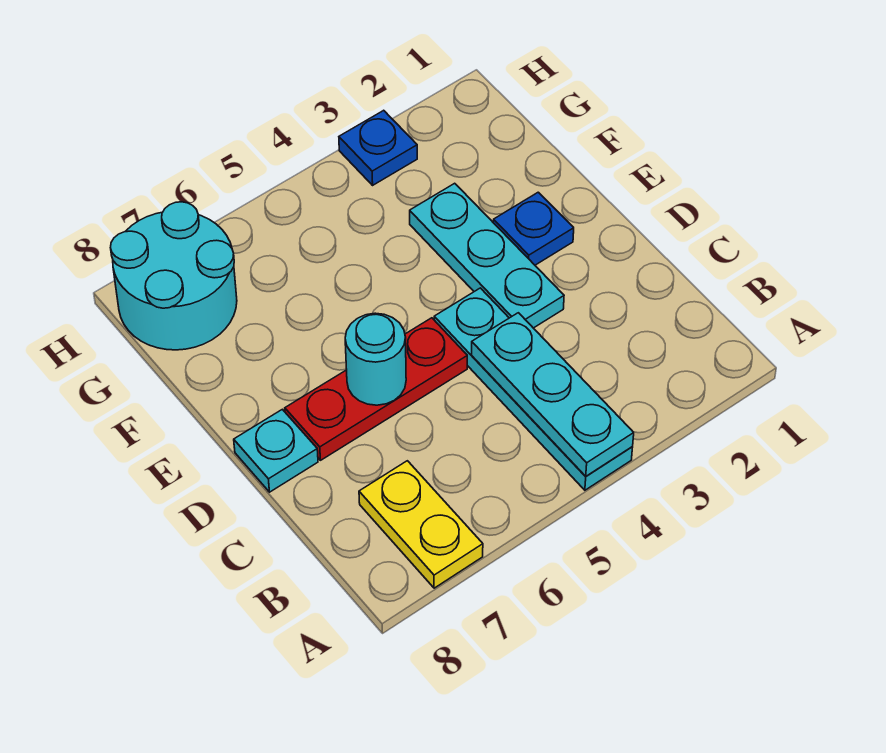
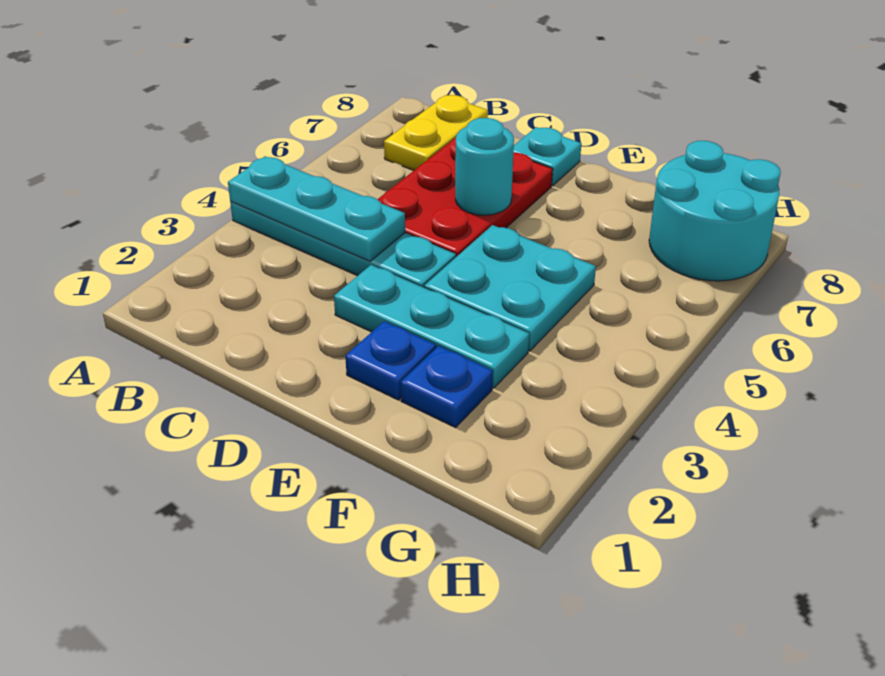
yellow plate A7:B7 level 1 -> yellow plate B7:B8 level 1
red plate D5:D7 level 1 -> red plate C5:D7 level 1
none -> cyan plate E4:F5 level 1
blue plate H3 level 1 -> blue plate F2 level 1

